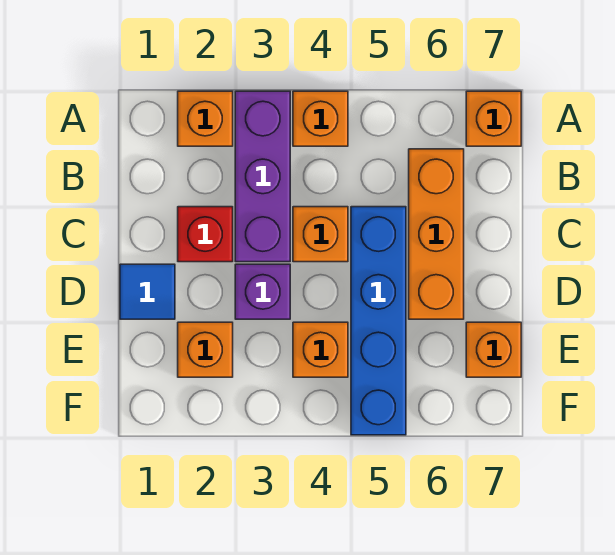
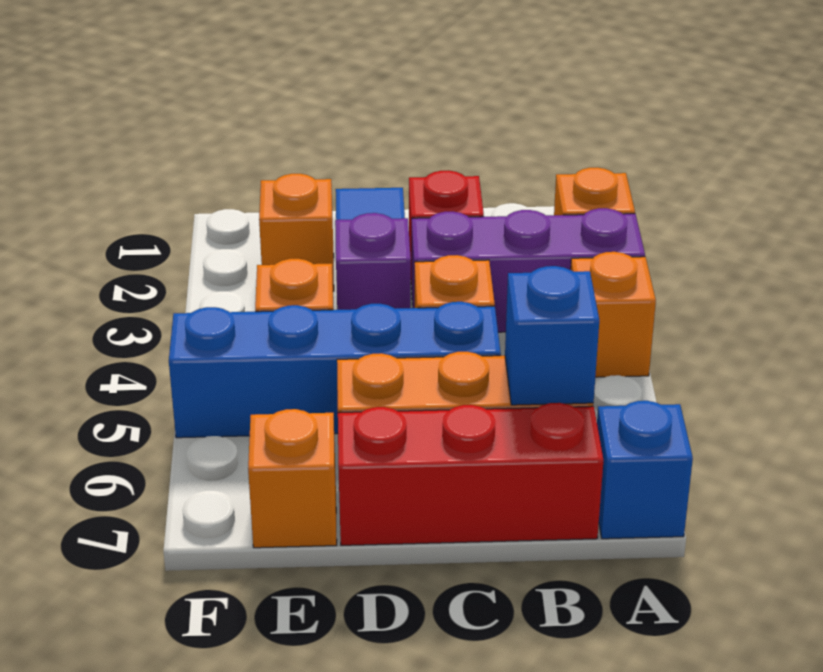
orange brick A7 level 1 -> blue brick A7 level 1
none -> blue brick B6 level 2
none -> red brick B7:D7 level 1

